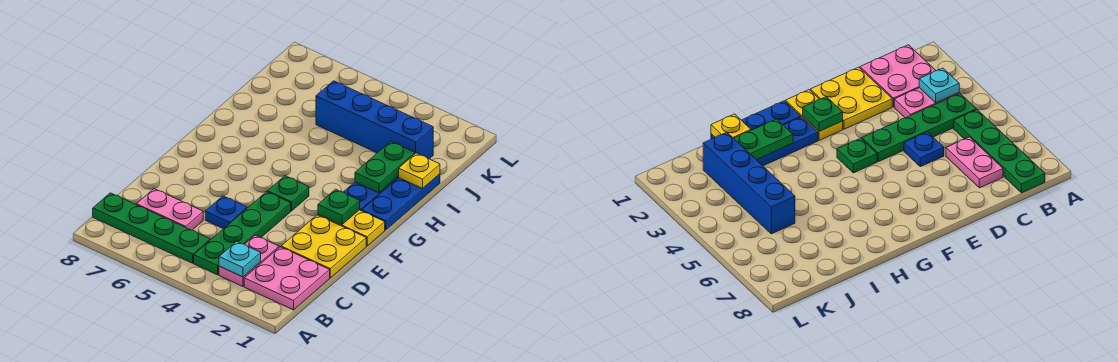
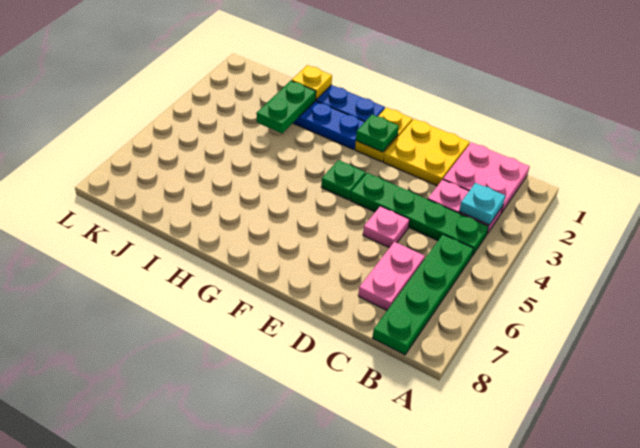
blue plate D5 level 1 -> pink plate D5 level 1
green plate H2:I2 level 2 -> green plate I2:I3 level 2
blue brick J2:J5 level 1 -> none

